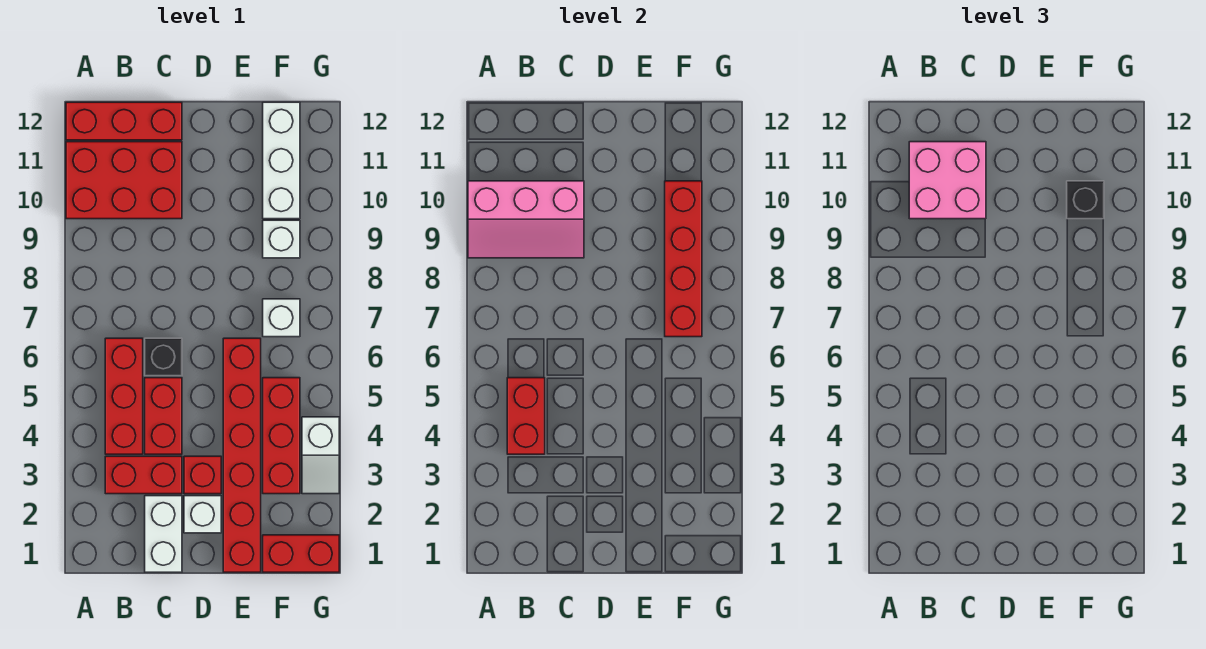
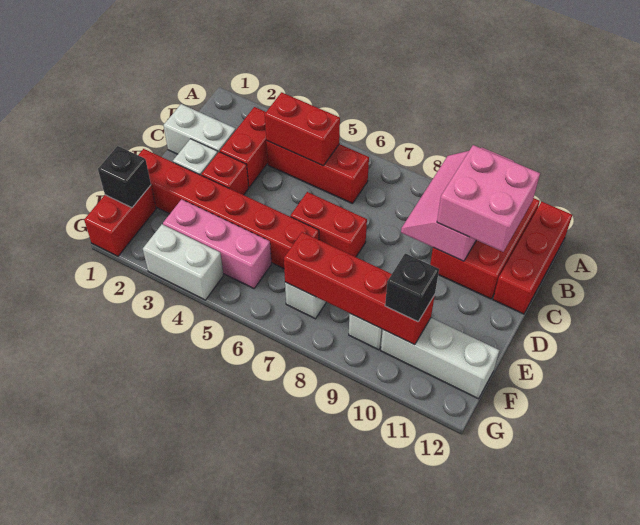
red brick C4:C5 level 1 -> red brick D6:D7 level 1
black brick C6 level 1 -> black brick F1 level 2
red brick F3:F5 level 1 -> pink brick F3:F5 level 1
white slope G3:G4 level 1 top 4 -> white brick G3:G4 level 1

